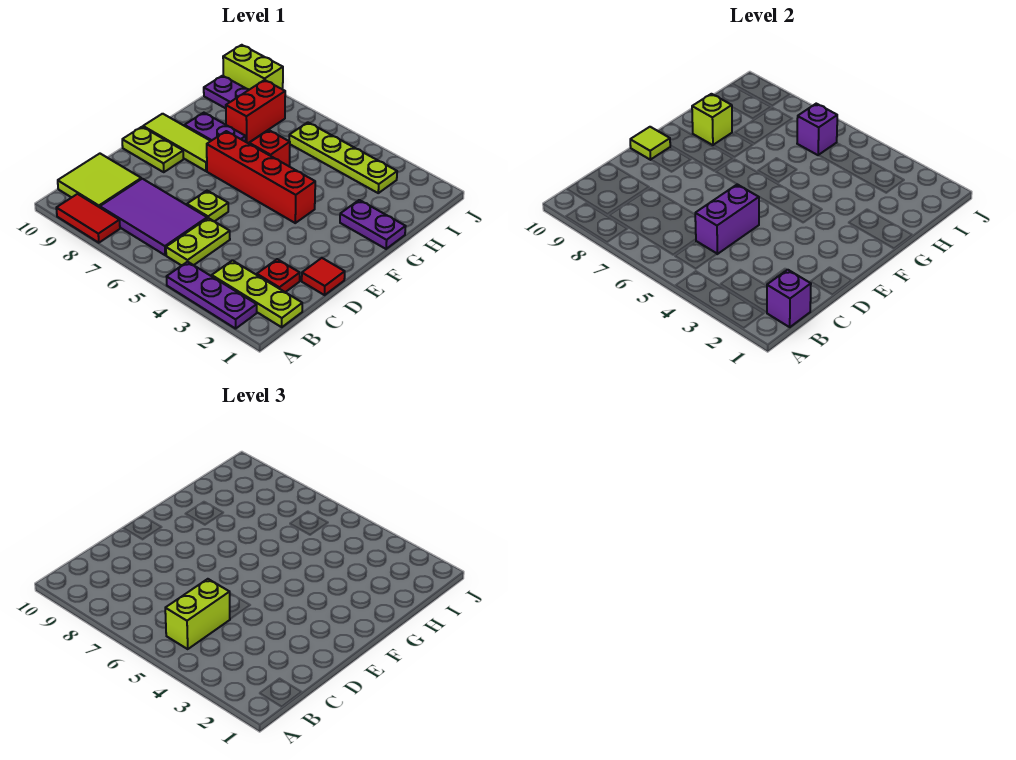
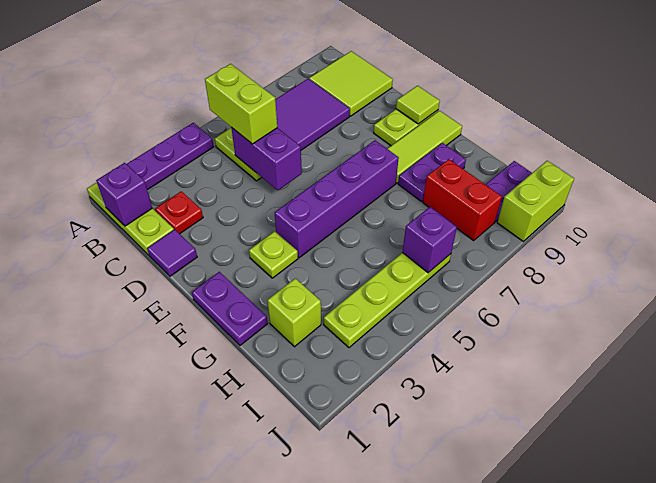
red tile A8:A9 level 1 -> none
lime plate B1:B3 level 1 -> lime plate A1:C1 level 1
red tile D1 level 1 -> purple tile D1 level 1
lime plate D6 level 1 -> lime plate F3 level 1
red brick F4:F7 level 1 -> purple brick F4:F7 level 1
purple plate G1:G2 level 1 -> purple plate F1:G1 level 1
red brick G6 level 1 -> none
lime brick G9 level 2 -> lime brick H2 level 1

